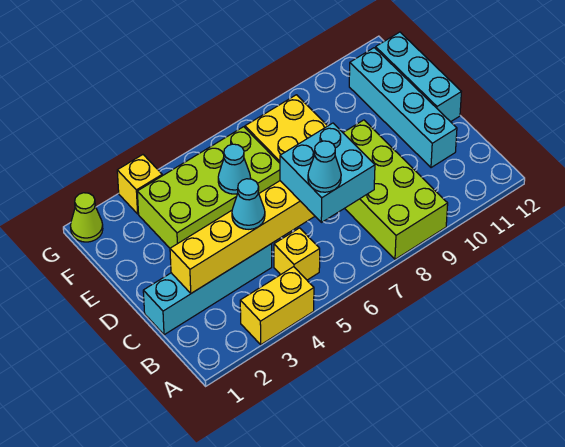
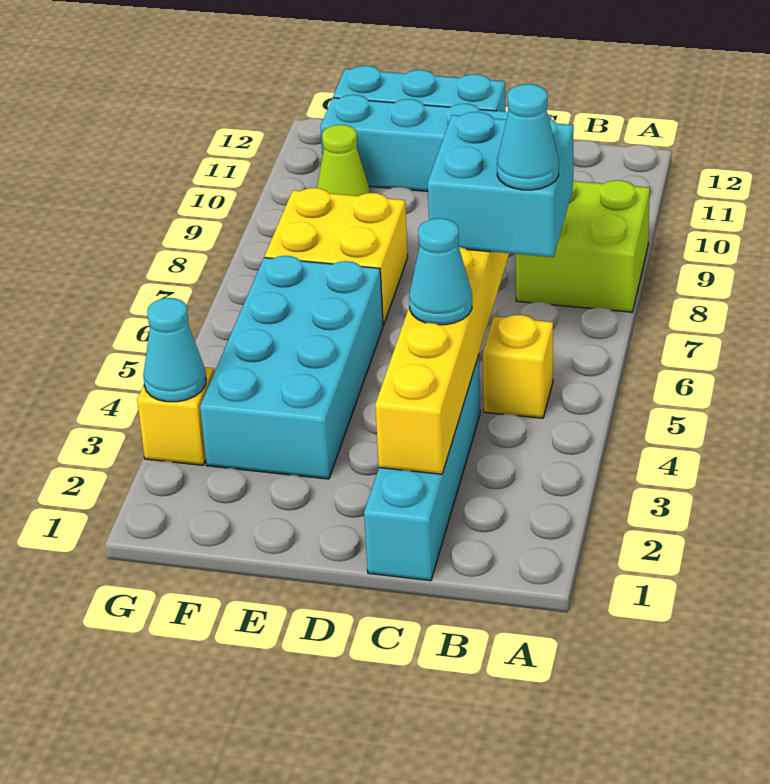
yellow brick A3:A4 level 1 -> none
lime brick A8:D9 level 1 -> lime brick A8:B9 level 1
lime brick E3:F6 level 1 -> cyan brick E3:F6 level 1
cyan cone E5 level 2 -> cyan cone G3 level 2
lime cone G1 level 1 -> lime cone F10 level 1

